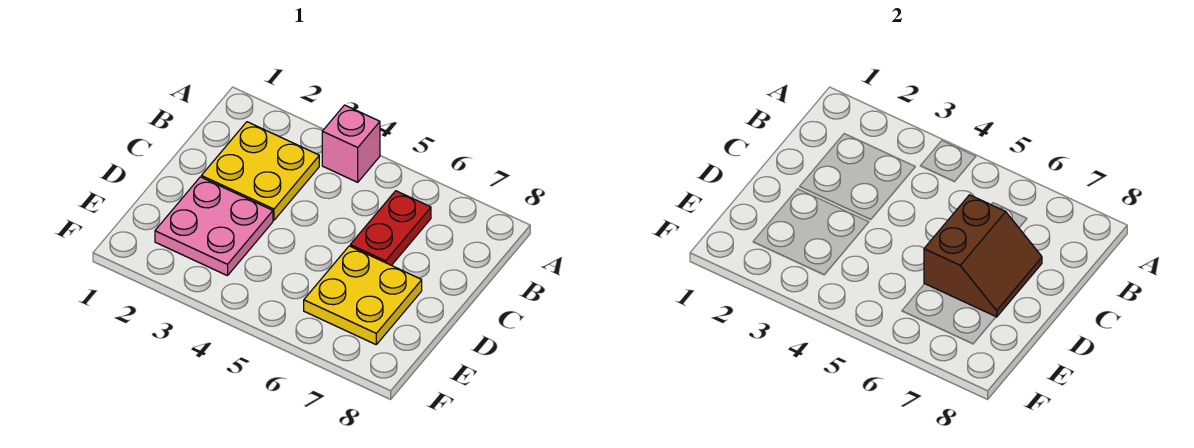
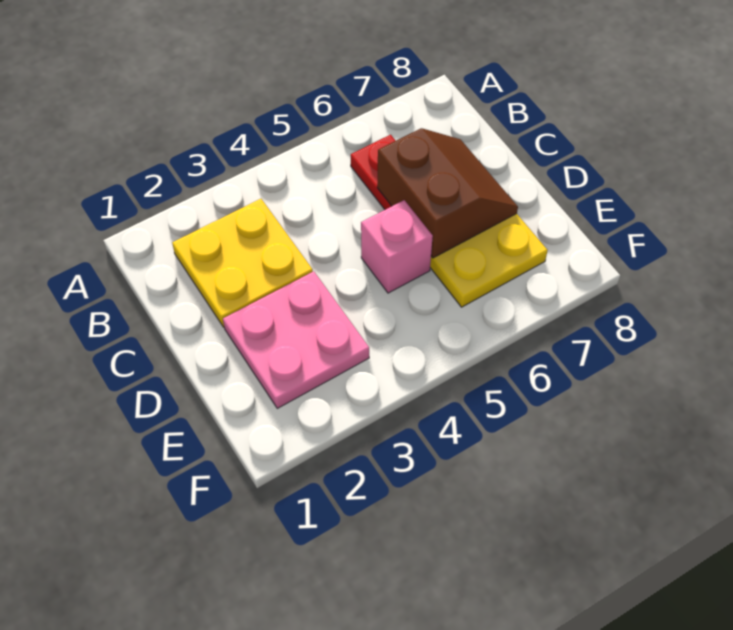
pink brick A4 level 1 -> pink brick D5 level 1

